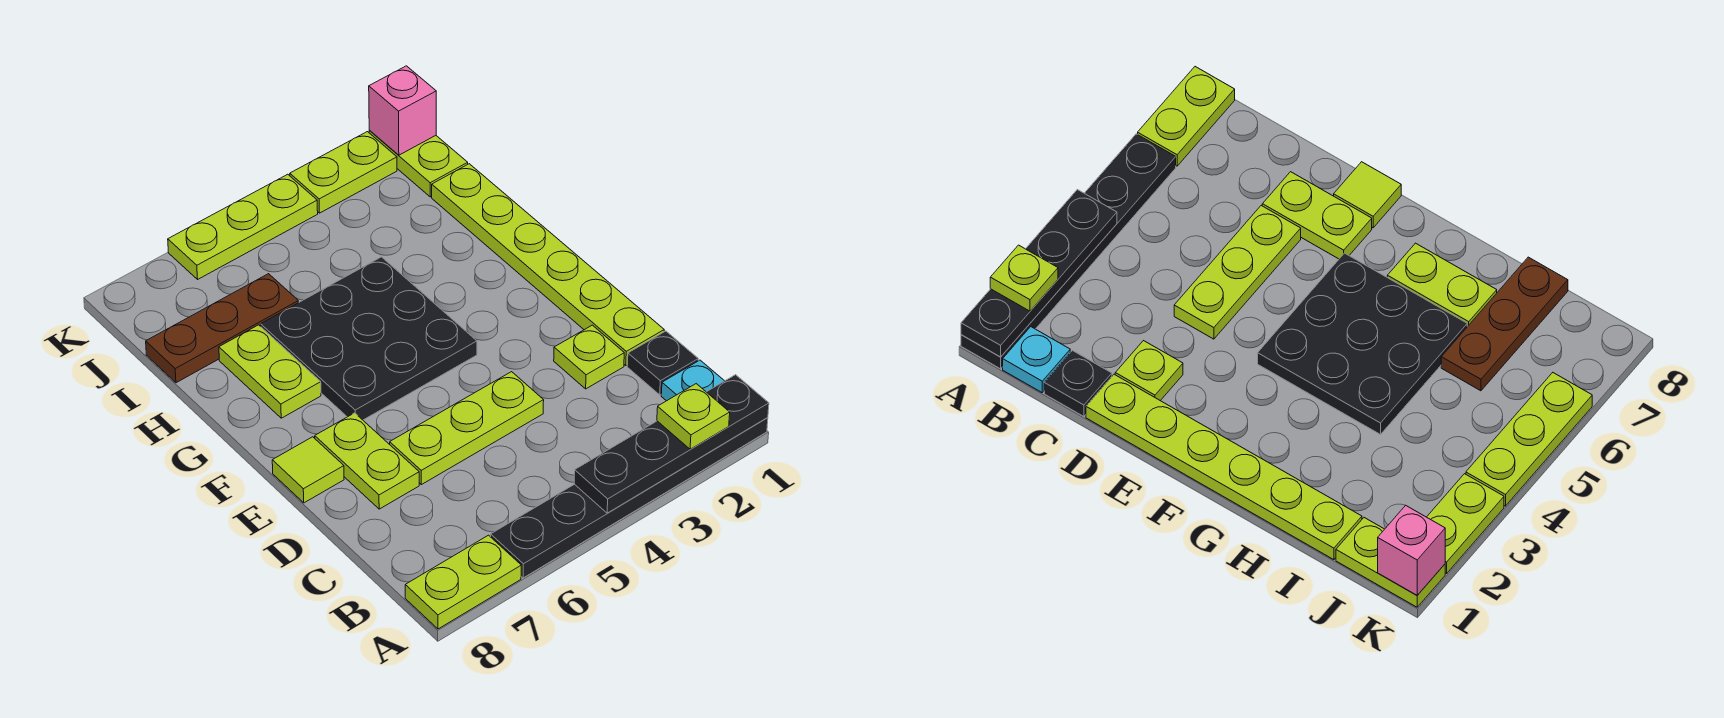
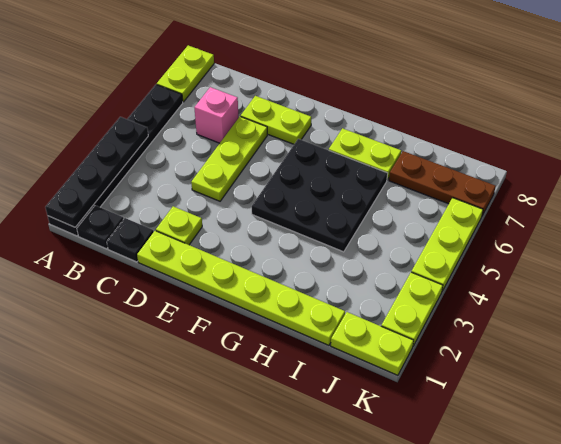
lime plate A2 level 3 -> none
cyan plate B1 level 1 -> black plate B1 level 1
lime tile E8 level 1 -> none
brown plate I6:I8 level 1 -> brown plate I7:K7 level 1
pink brick K1 level 2 -> pink brick C6 level 1

